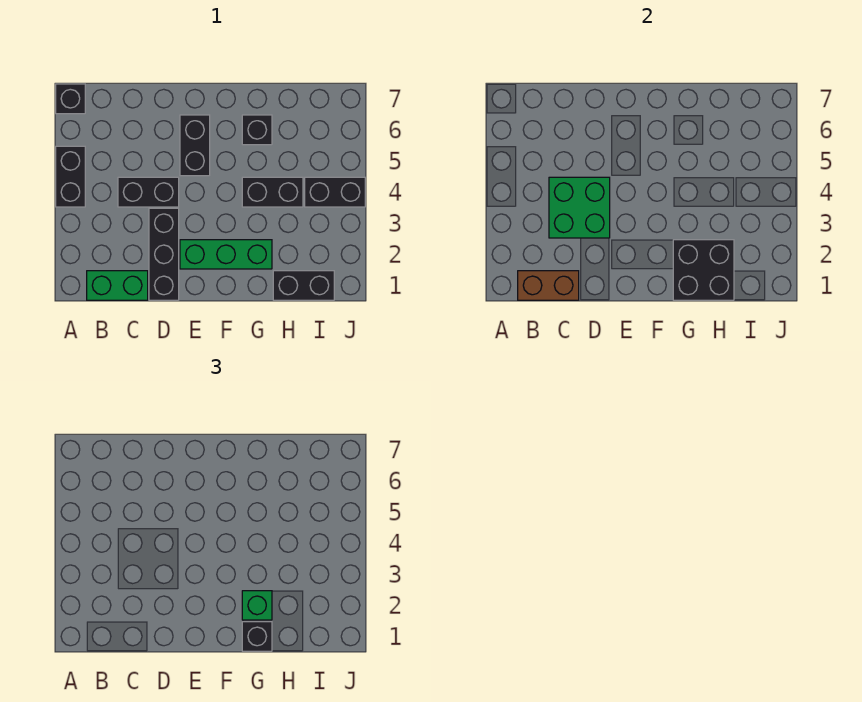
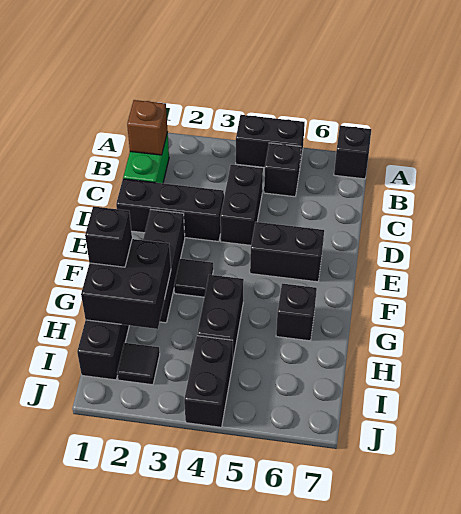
brown brick B1:C1 level 2 -> brown brick B1 level 2
none -> black brick B5 level 1
green brick C3:D4 level 2 -> none
green brick E2:G2 level 1 -> black brick E2:G2 level 1
none -> black tile F3 level 1
green brick G2 level 3 -> none
none -> black tile I2 level 1

